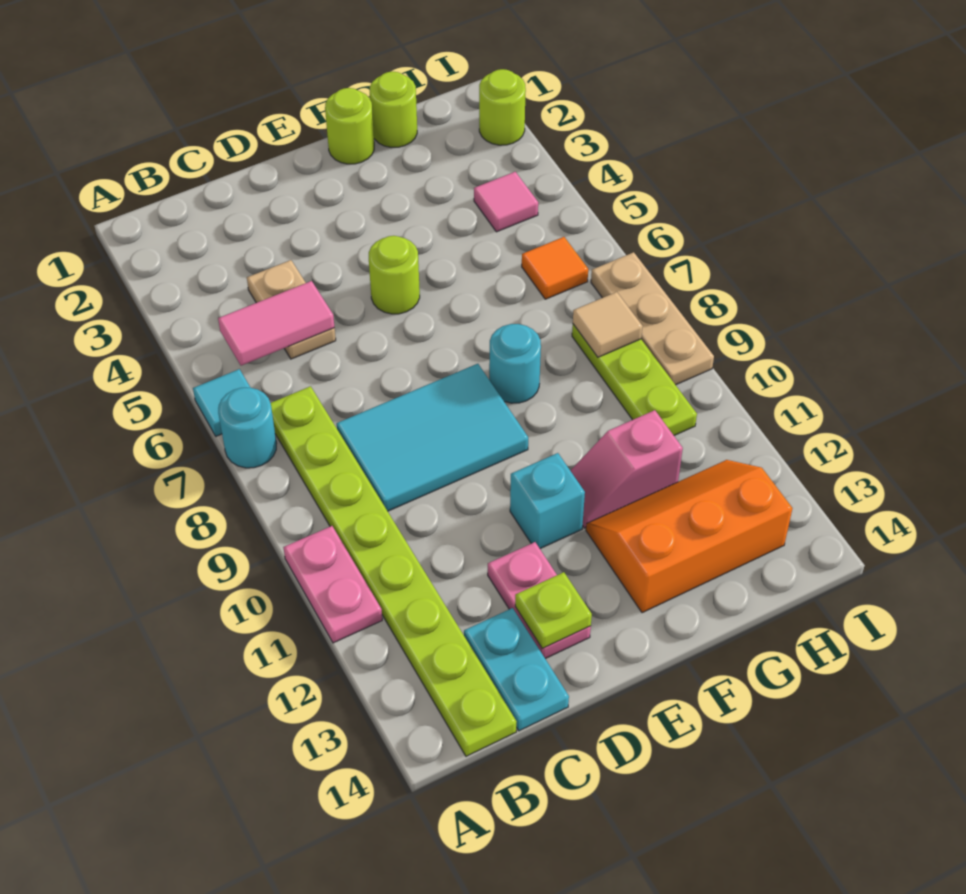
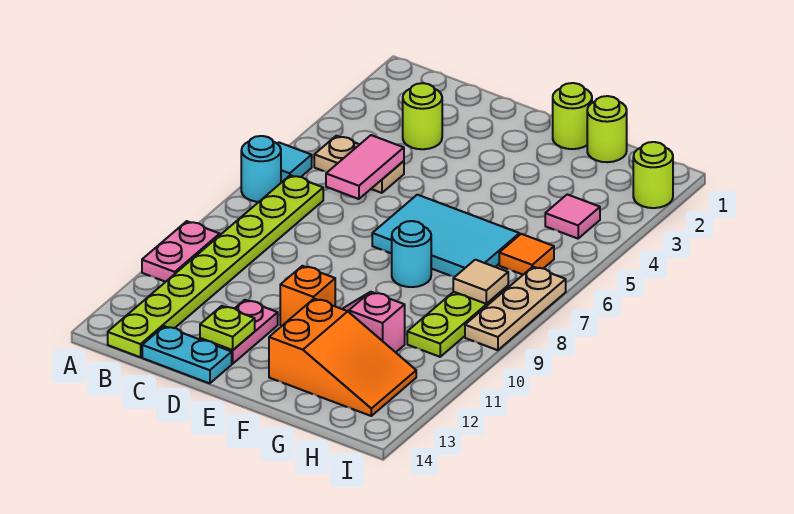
pink tile B5:C5 level 2 -> pink tile C5:C6 level 2
tan plate C4:C5 level 1 -> tan plate B5:C5 level 1
cyan tile C8:E9 level 1 -> cyan tile E6:G7 level 1
cyan plate C13:C14 level 1 -> cyan plate C14:D14 level 1
lime round brick E5 level 1 -> lime round brick C3 level 1
cyan brick E11 level 1 -> orange brick E11 level 1
orange slope F12:H13 level 1 top 13 -> orange slope F12:H13 level 1 top F

